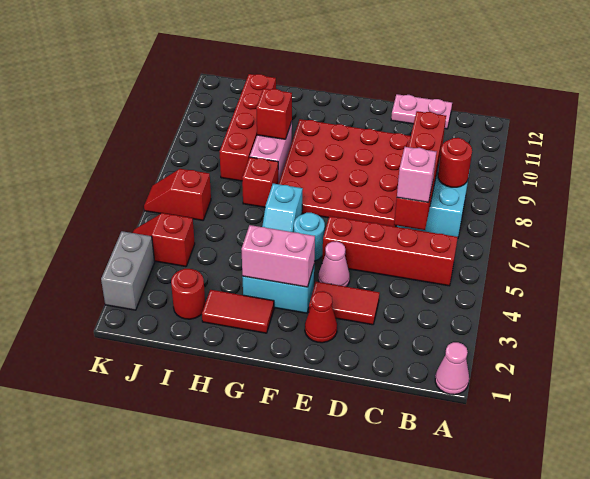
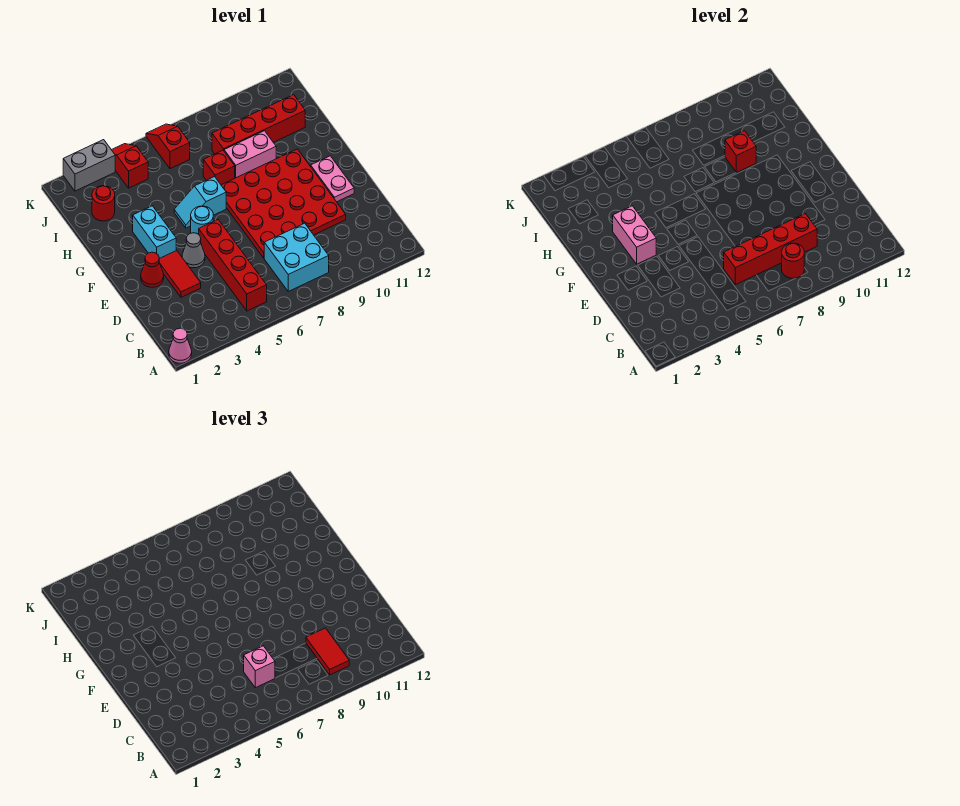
pink plate C12:D12 level 1 -> pink plate E11:F11 level 1
pink cone E4 level 1 -> grey cone E4 level 1
red tile G2:H2 level 1 -> red tile B9:C9 level 3

